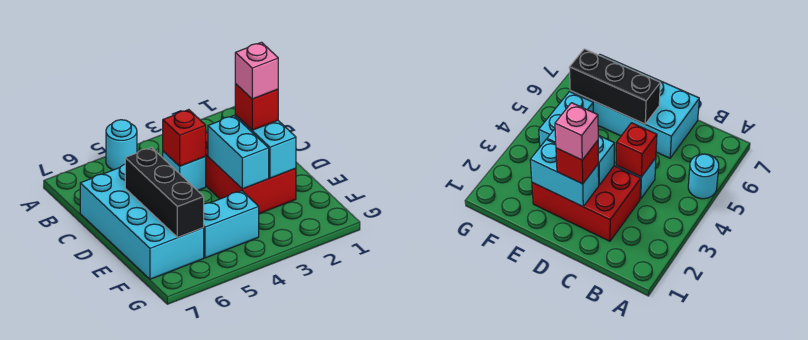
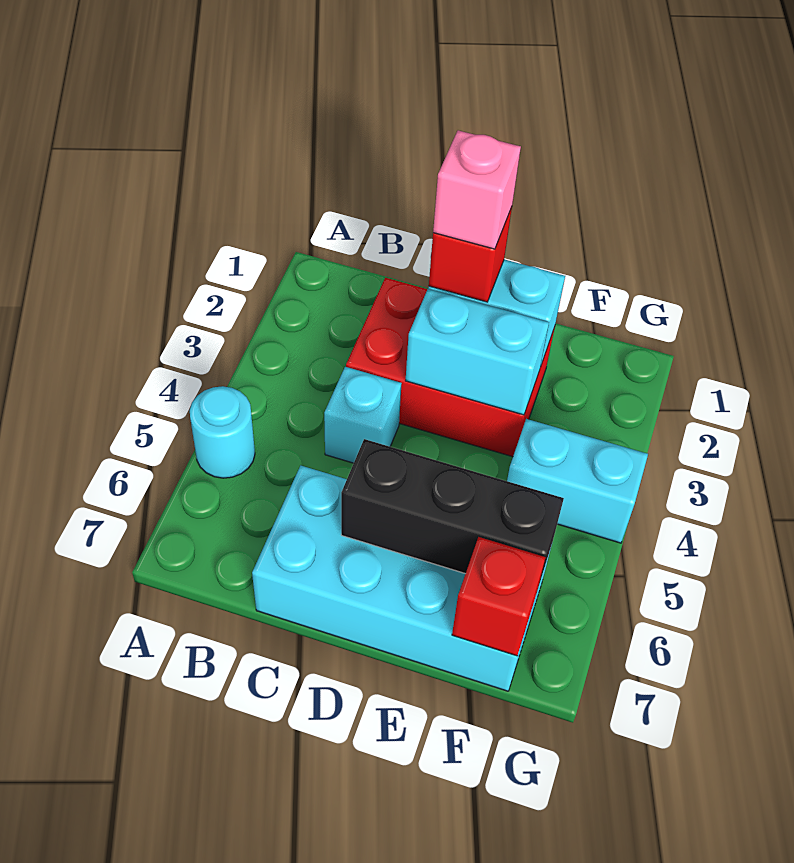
red brick C4 level 2 -> red brick F7 level 2
cyan brick F4:F5 level 1 -> cyan brick F4:G4 level 1

